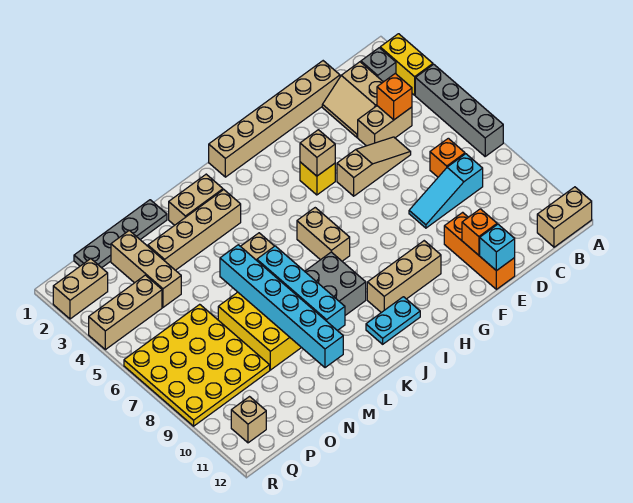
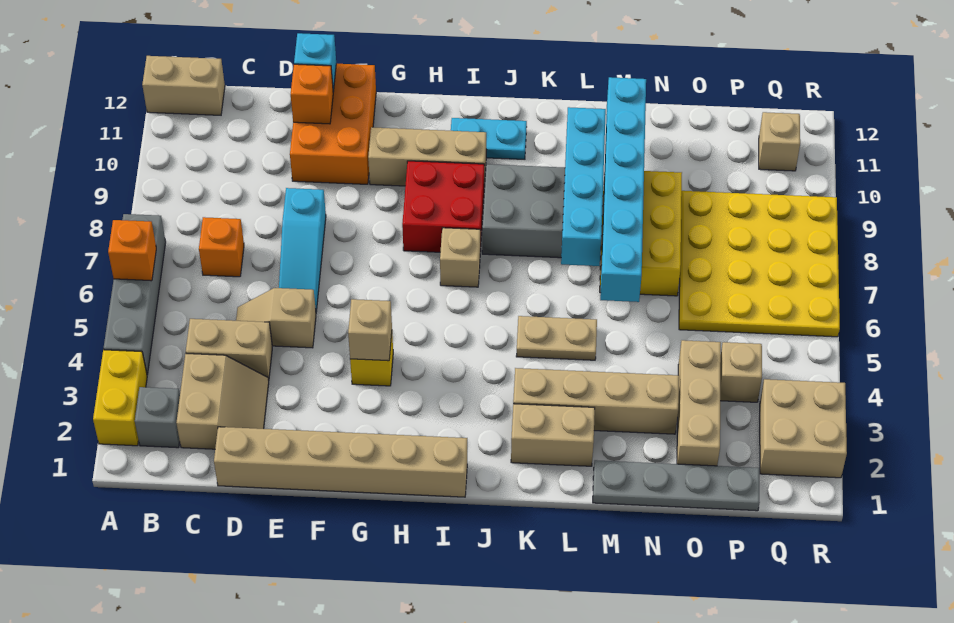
orange brick C4 level 2 -> orange brick A6 level 2
cyan slope C8:E8 level 1 top C -> cyan slope E6:E8 level 1 top 8
tan slope D5:F5 level 1 top F -> tan slope D5:E5 level 1 top E
orange brick E10:E12 level 1 -> orange brick E10:F12 level 1
none -> red brick H8:I9 level 1
tan brick I6:I7 level 1 -> tan brick I7 level 1
tan brick P4:R4 level 1 -> tan brick P4 level 1
tan brick Q2:R2 level 1 -> tan brick Q2:R3 level 1

